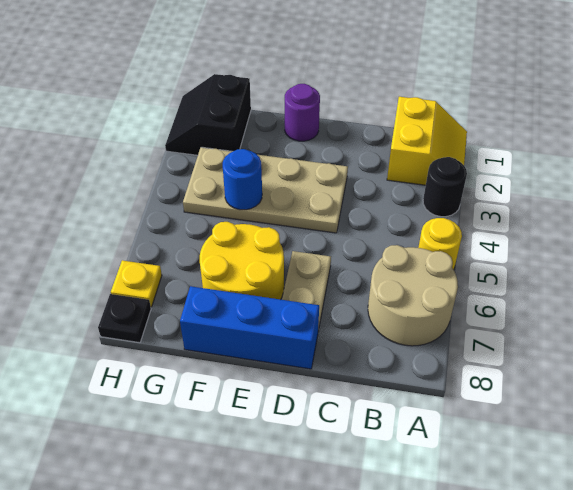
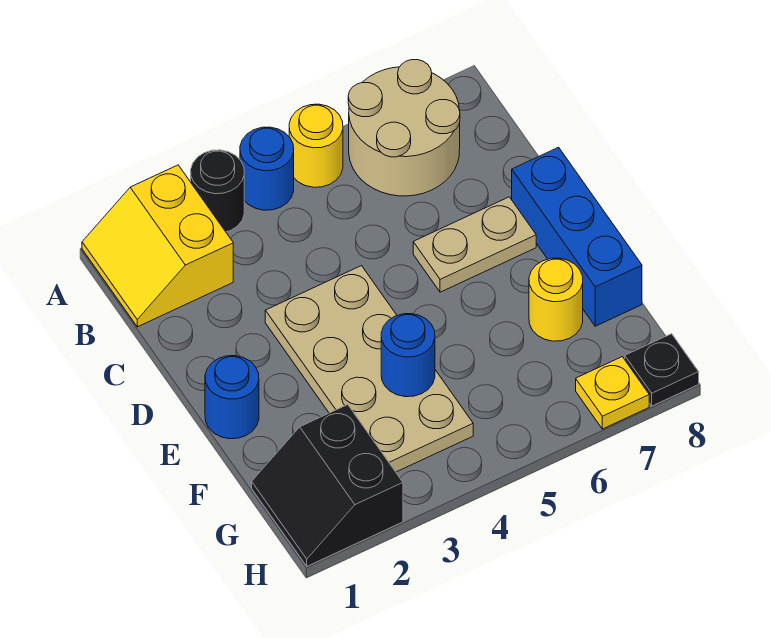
yellow slope A1:B2 level 1 top B -> yellow slope A1:B2 level 1 top 2
none -> blue round brick A4 level 1
purple round brick E1 level 1 -> blue round brick E1 level 1
yellow round brick E6:F7 level 1 -> yellow round brick F7 level 1
black slope G1:H2 level 1 top G -> black slope G1:H2 level 1 top 2

